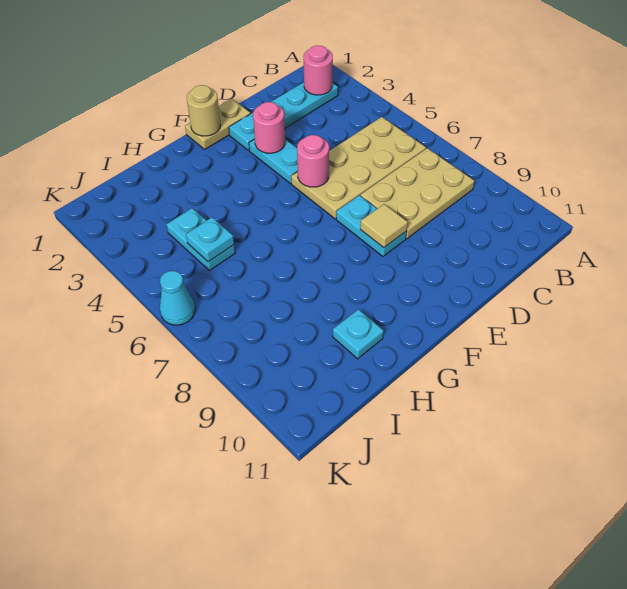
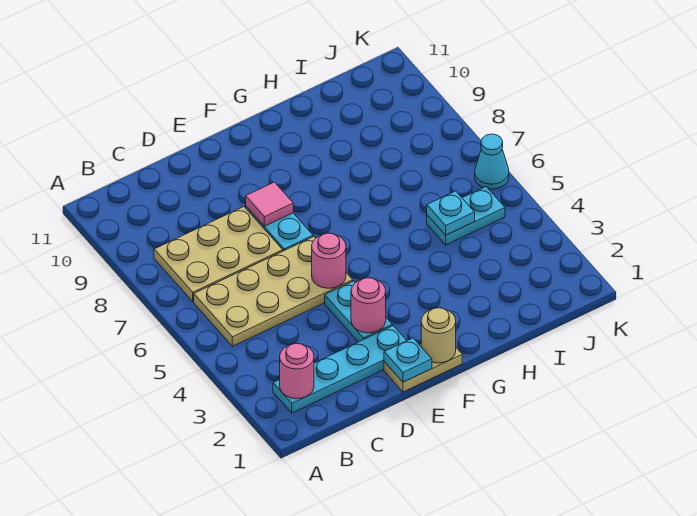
tan tile E8 level 2 -> pink tile E8 level 2
cyan plate H10 level 1 -> cyan plate E1 level 2
cyan plate I4:I5 level 1 -> cyan plate I5:J5 level 1

